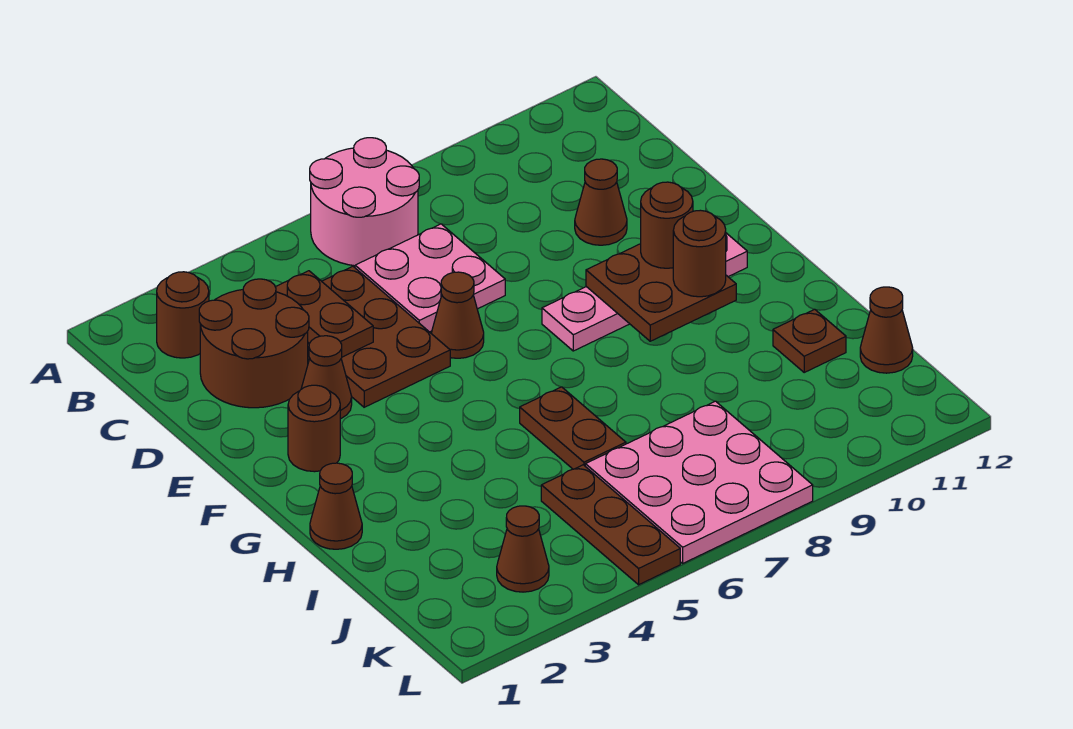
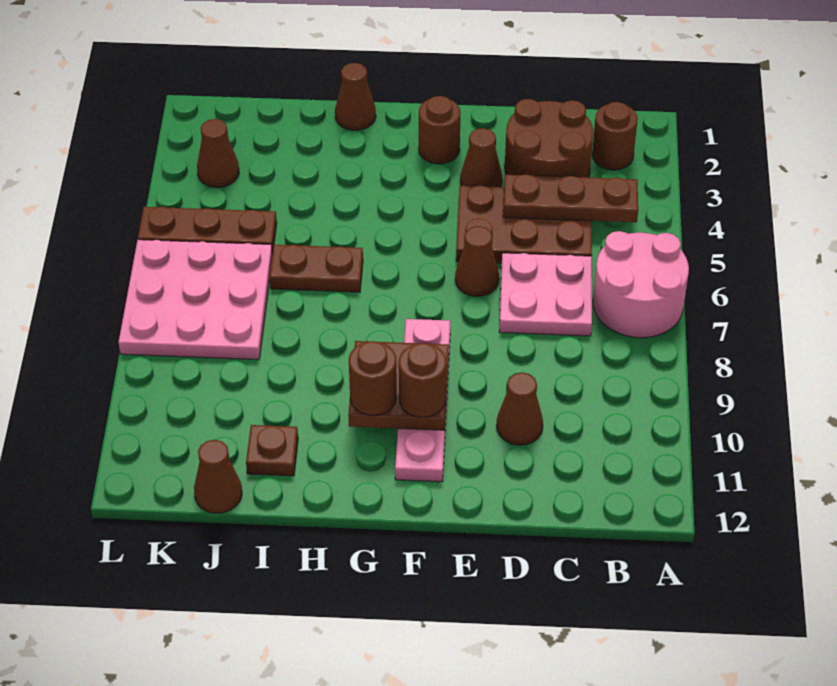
brown plate C4:D4 level 2 -> brown plate B4:D4 level 2

